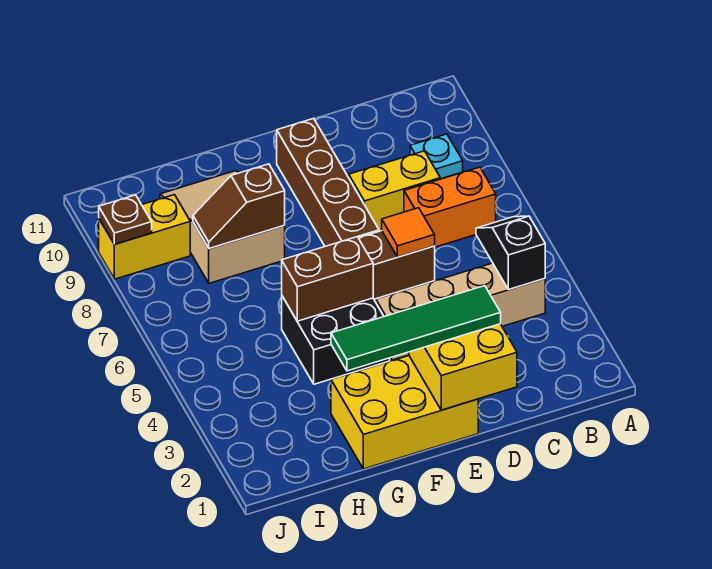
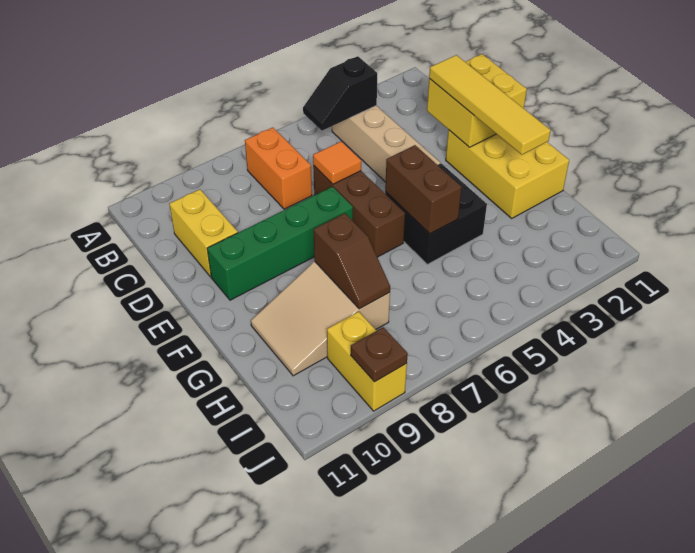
cyan plate B9 level 1 -> none
yellow brick C8:D8 level 1 -> yellow brick C10:D10 level 1
green tile D2:G2 level 3 -> yellow tile D2:G2 level 3
brown brick E7:E10 level 1 -> green brick E7:E10 level 1

